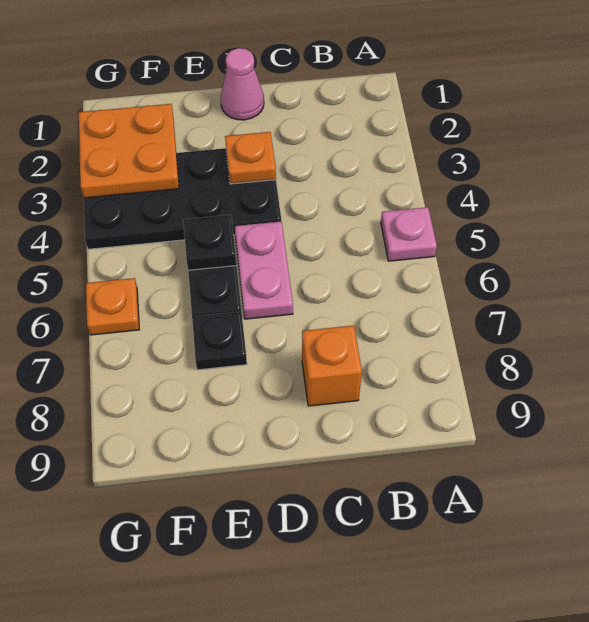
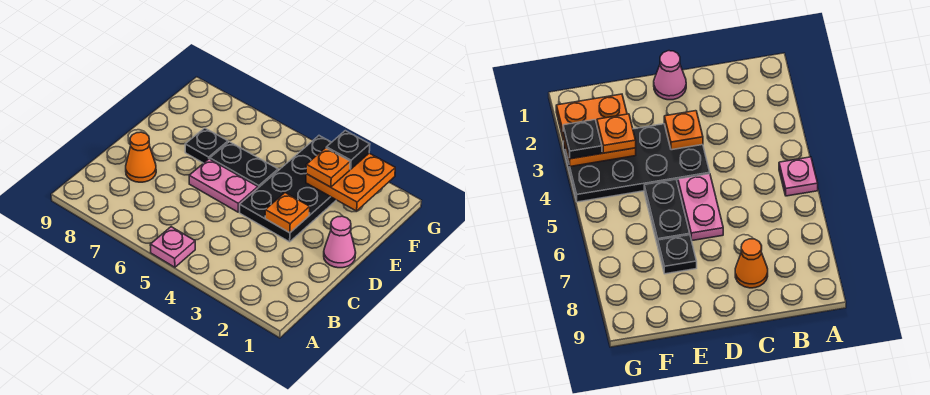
orange brick C8 level 1 -> orange cone C8 level 1
black plate E5 level 2 -> black plate G3 level 3
orange plate G6 level 1 -> orange plate F3 level 3

